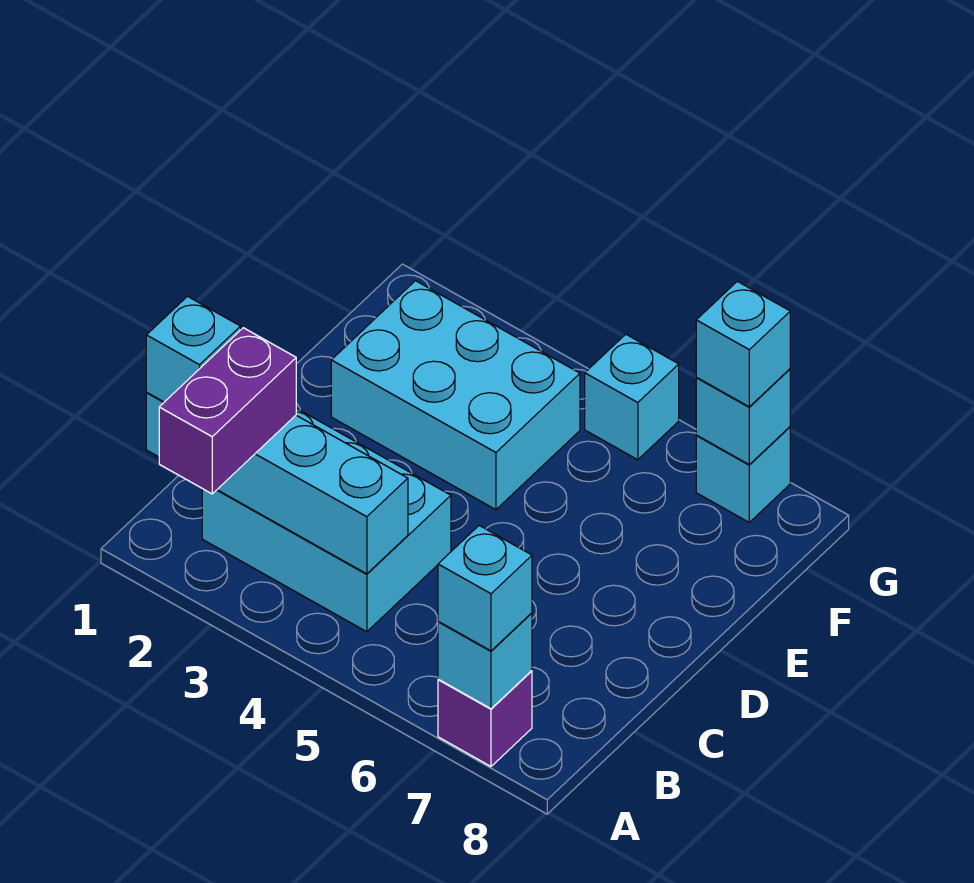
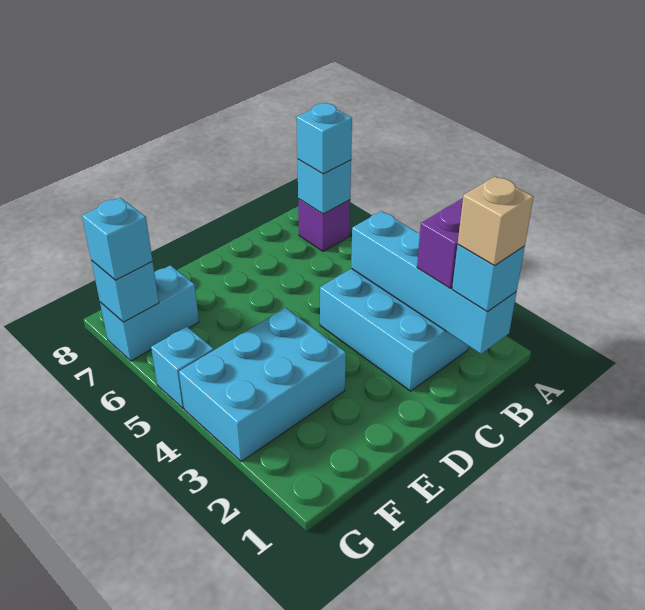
none -> tan brick B1 level 4
cyan brick E2:F4 level 1 -> cyan brick E3:G4 level 1
cyan brick G7 level 1 -> cyan brick F7:G7 level 1

